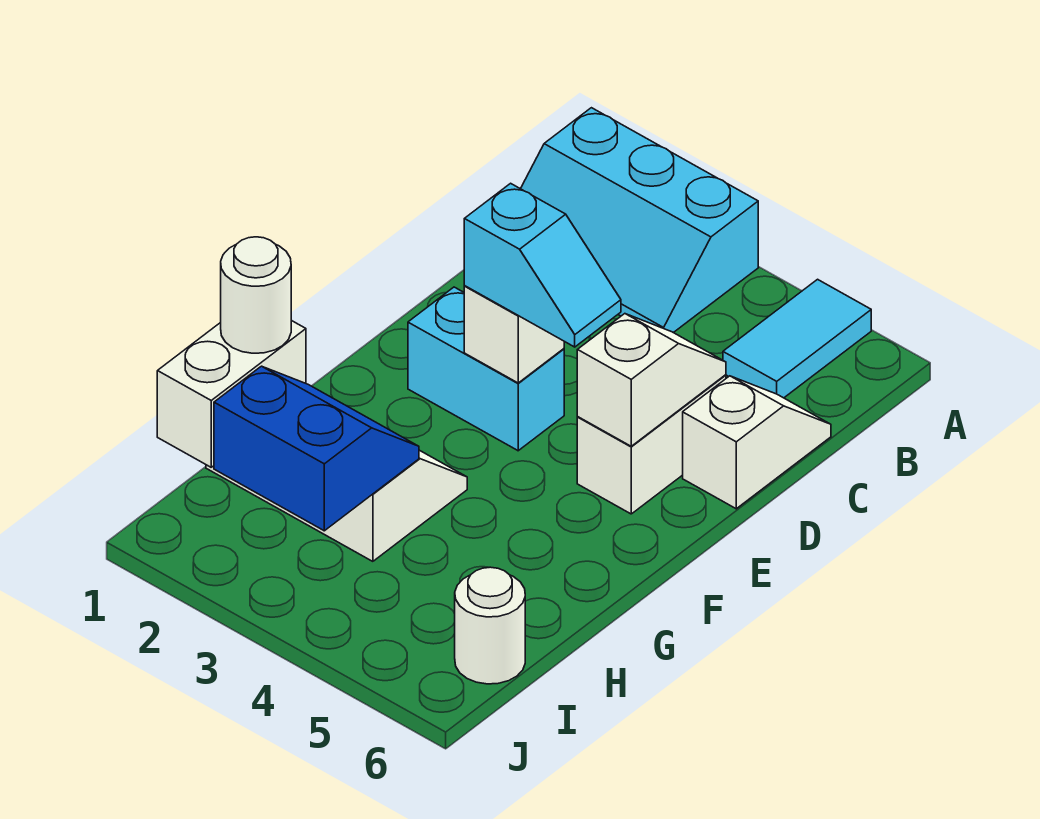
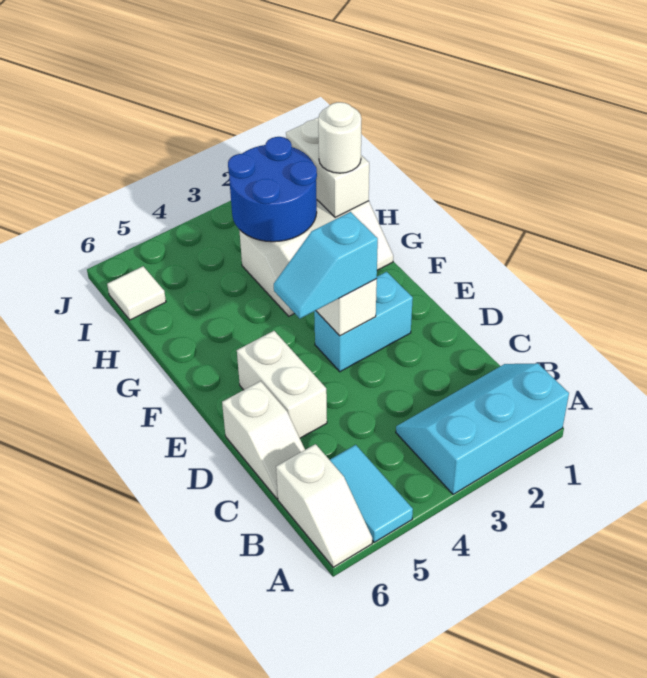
white slope D5:E5 level 2 top E -> white slope A6:B6 level 1 top B
blue slope H2:I3 level 2 top I -> blue round brick H2:I3 level 2
white round brick I6 level 1 -> white tile I6 level 1

